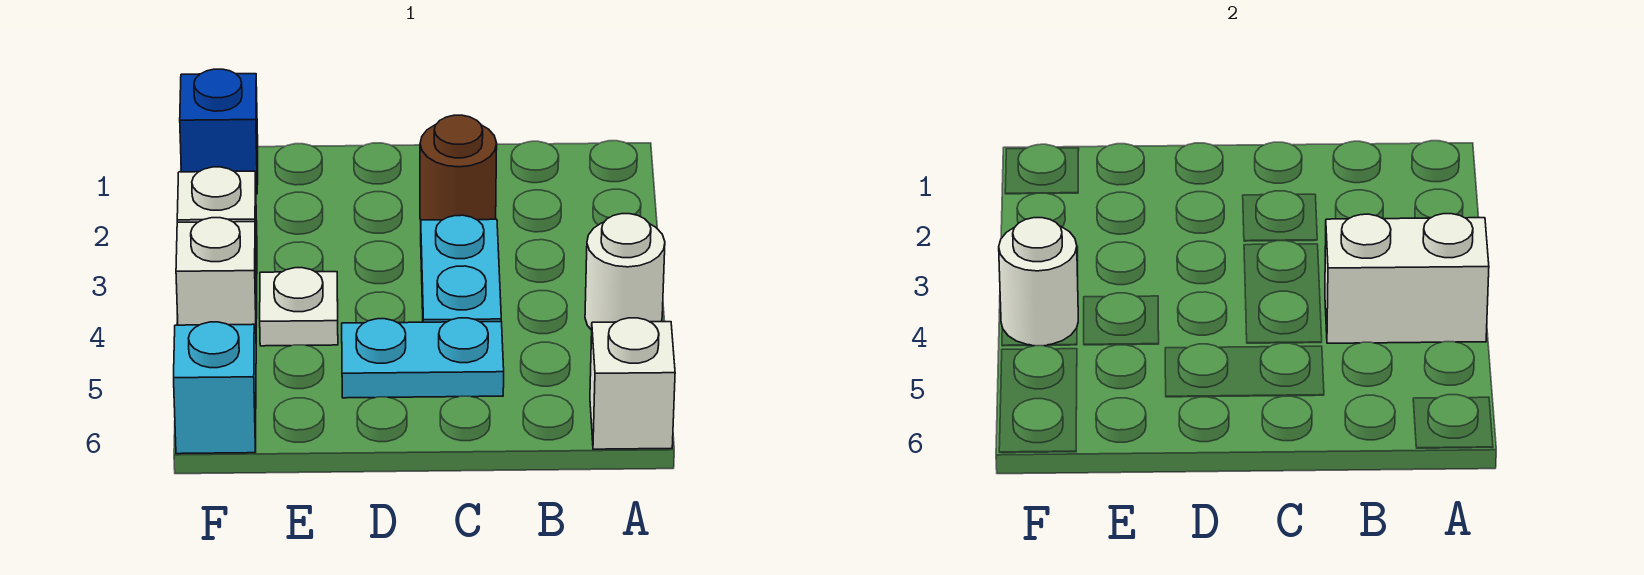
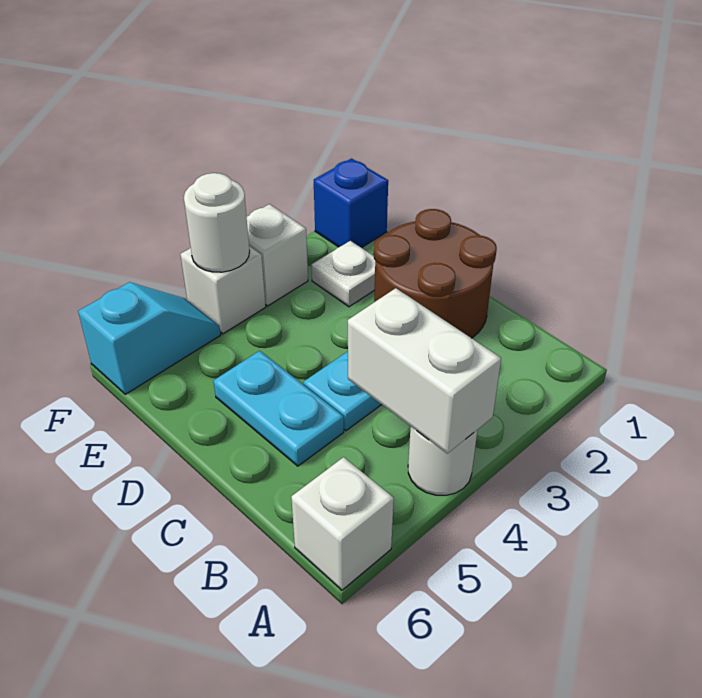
brown round brick C2 level 1 -> brown round brick C1:D2 level 1
white plate E4 level 1 -> white plate E2 level 1

